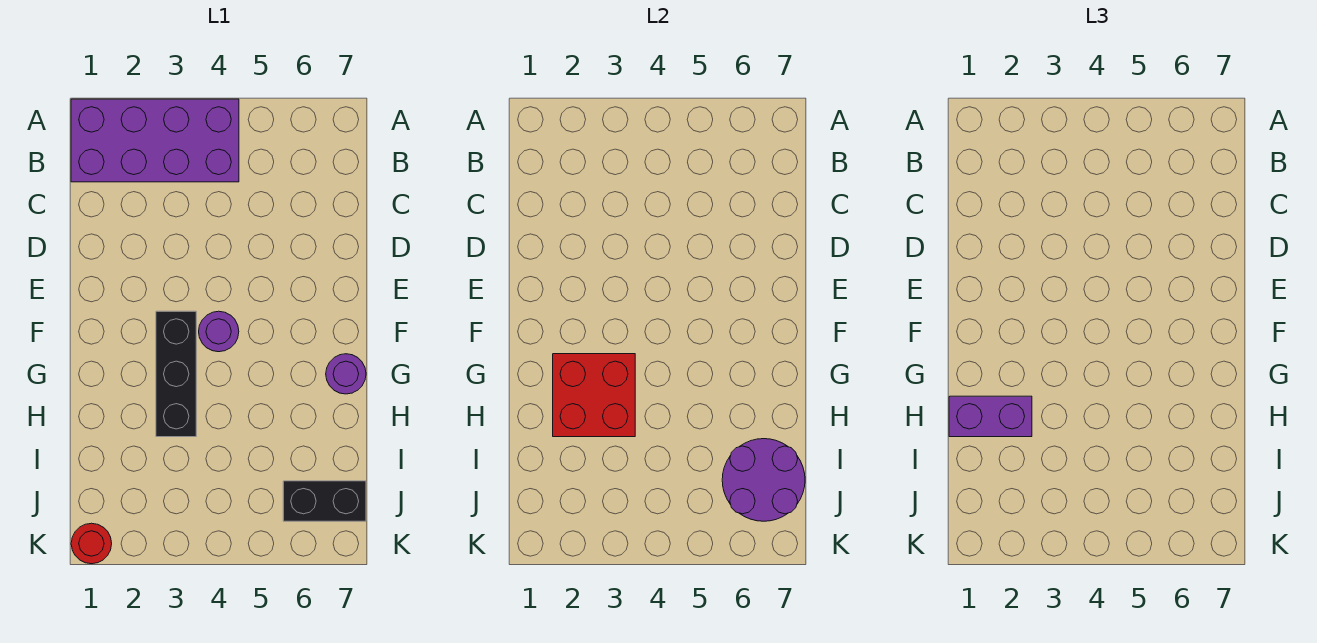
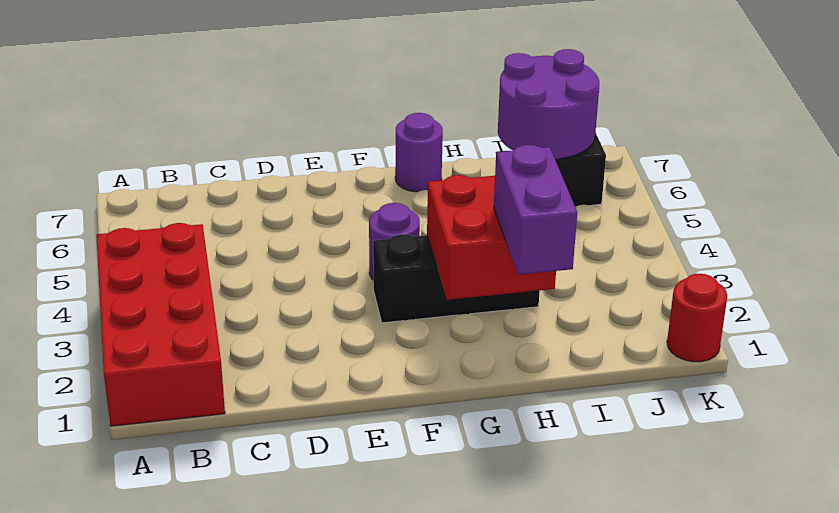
purple brick A1:B4 level 1 -> red brick A1:B4 level 1

